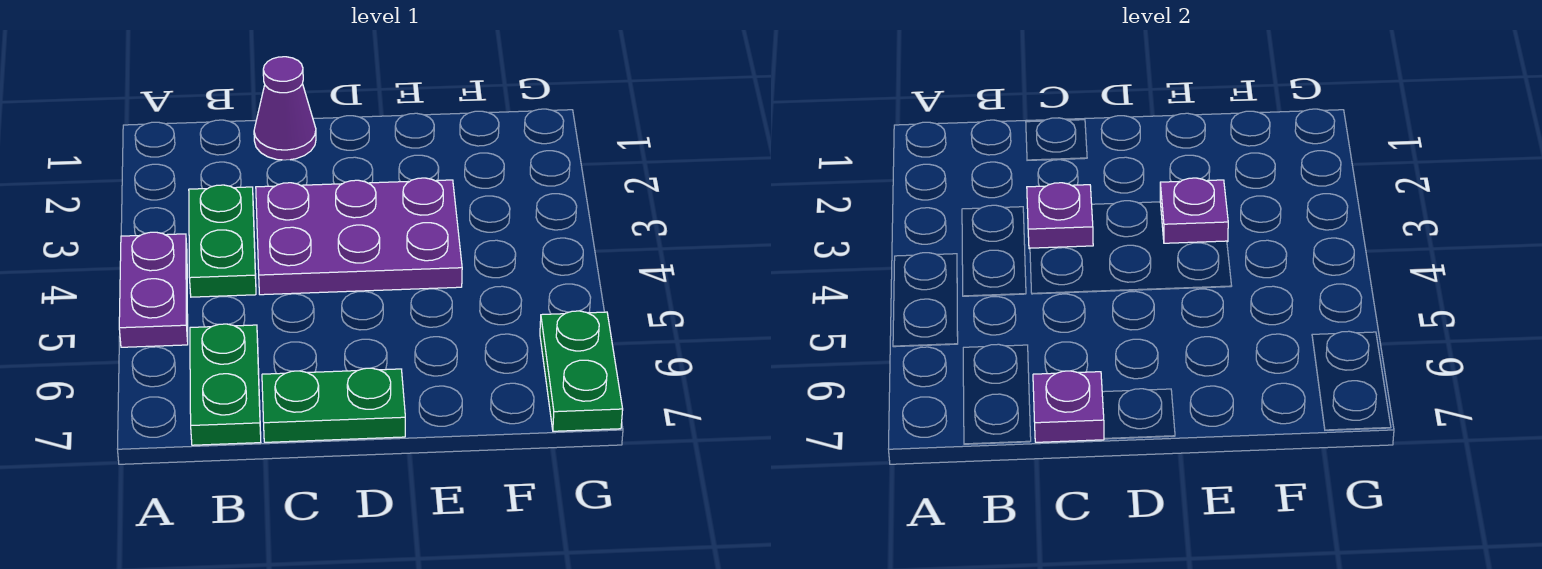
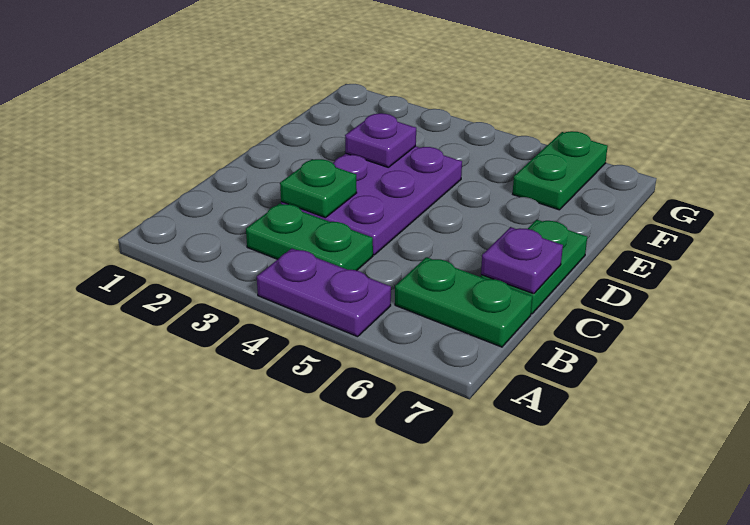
purple cone C1 level 1 -> none
purple plate C3 level 2 -> green plate C3 level 2
green plate G6:G7 level 1 -> green plate F6:G6 level 1

